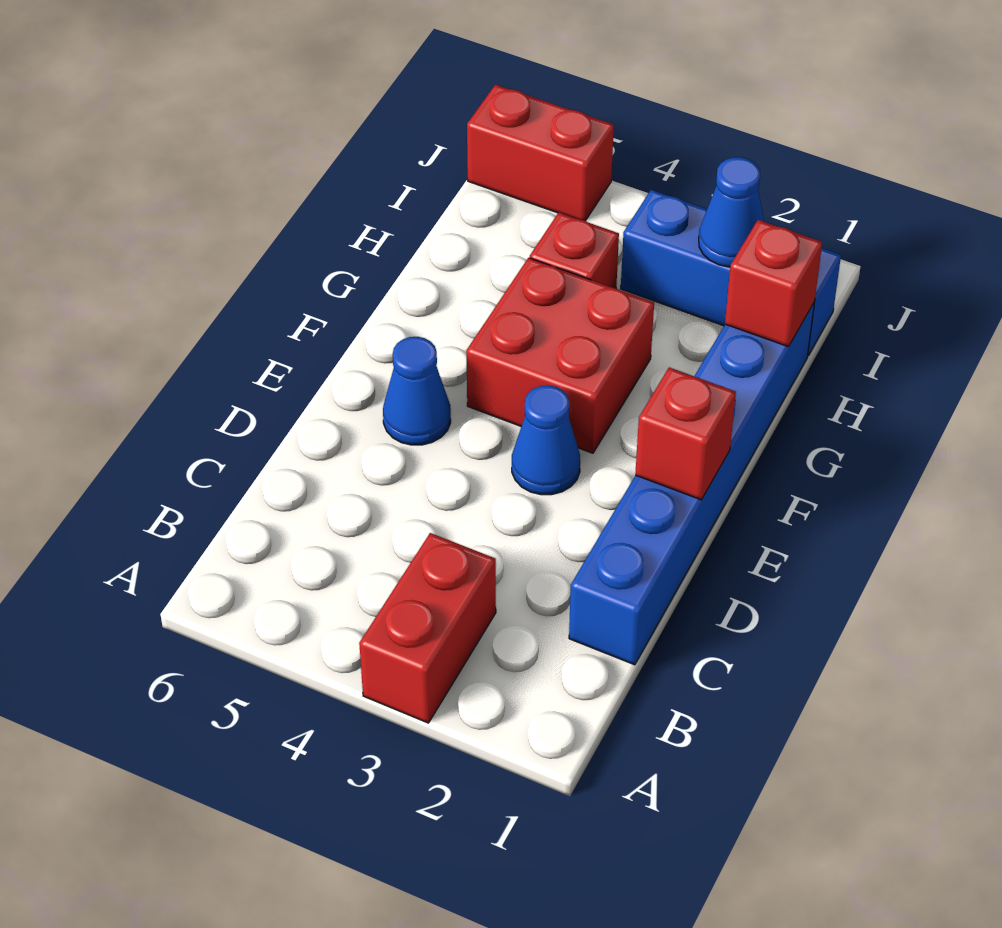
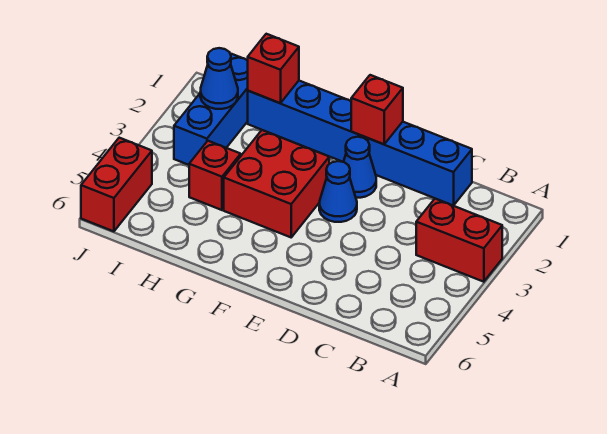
blue cone E5 level 1 -> blue cone E2 level 1

